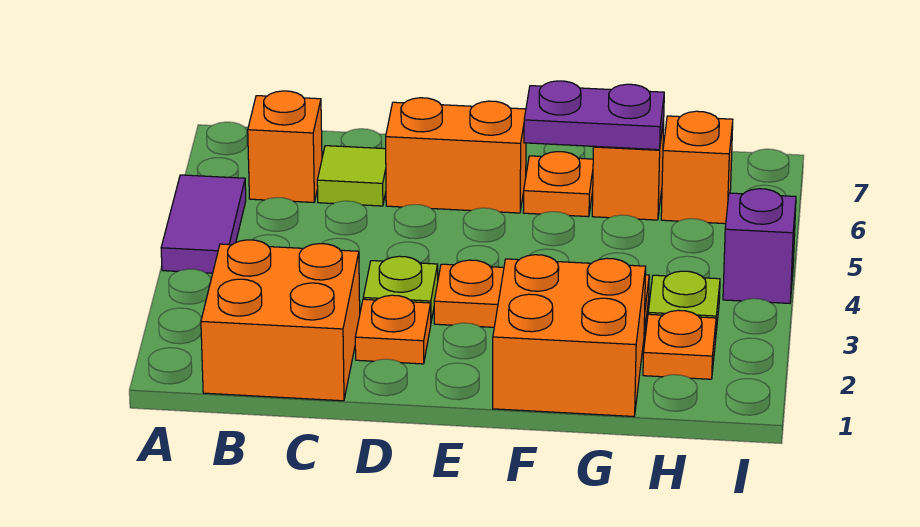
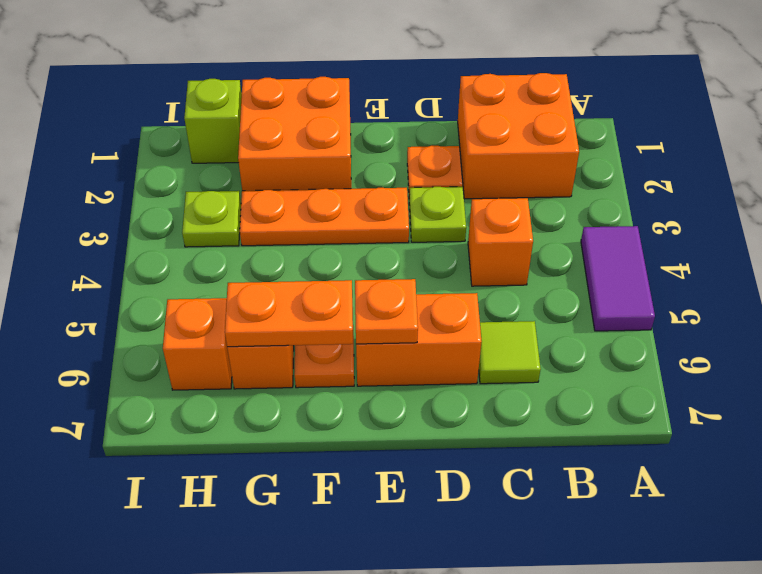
orange brick B6 level 1 -> orange brick C4 level 1
purple plate F6:G6 level 2 -> orange plate F6:G6 level 2
none -> lime brick H1 level 1
orange plate H2 level 1 -> orange plate E6 level 2
purple brick I4 level 1 -> none

